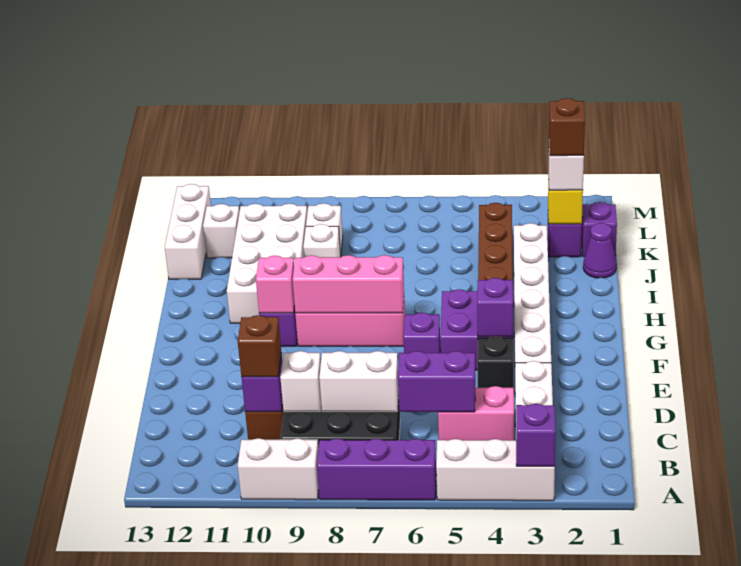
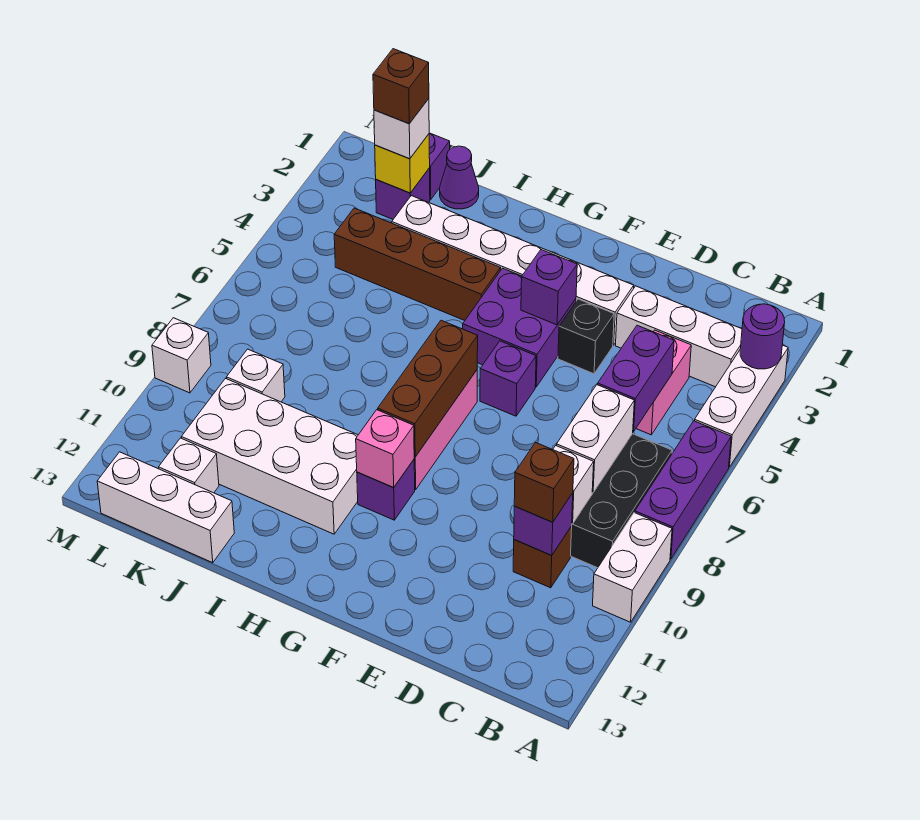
purple brick A3 level 2 -> purple round brick A3 level 2
pink brick G7:G9 level 2 -> brown brick G7:G9 level 2
white brick J9 level 1 -> white brick M9 level 1

